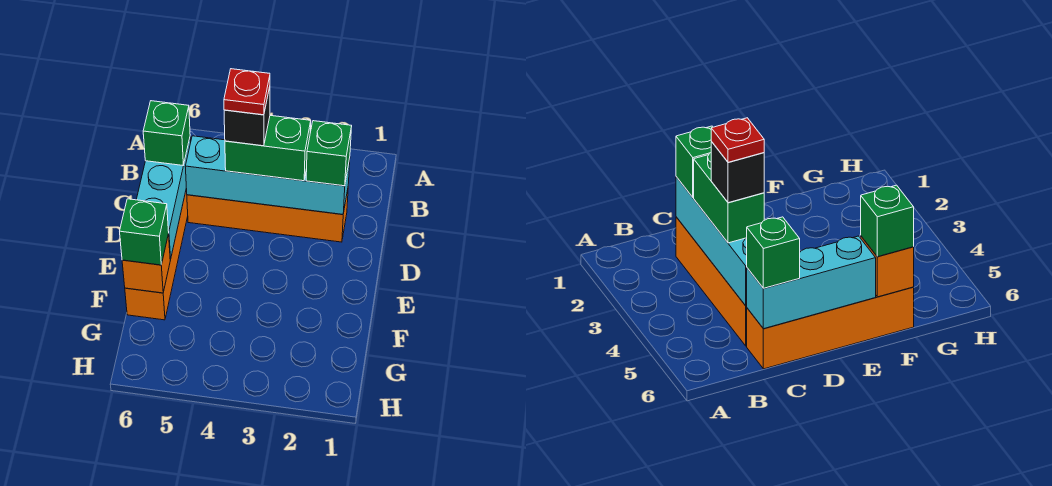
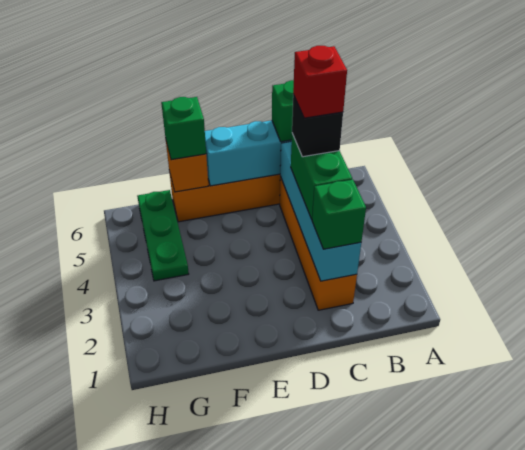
red plate C4 level 5 -> red brick C4 level 5
none -> green plate G4:G6 level 1

